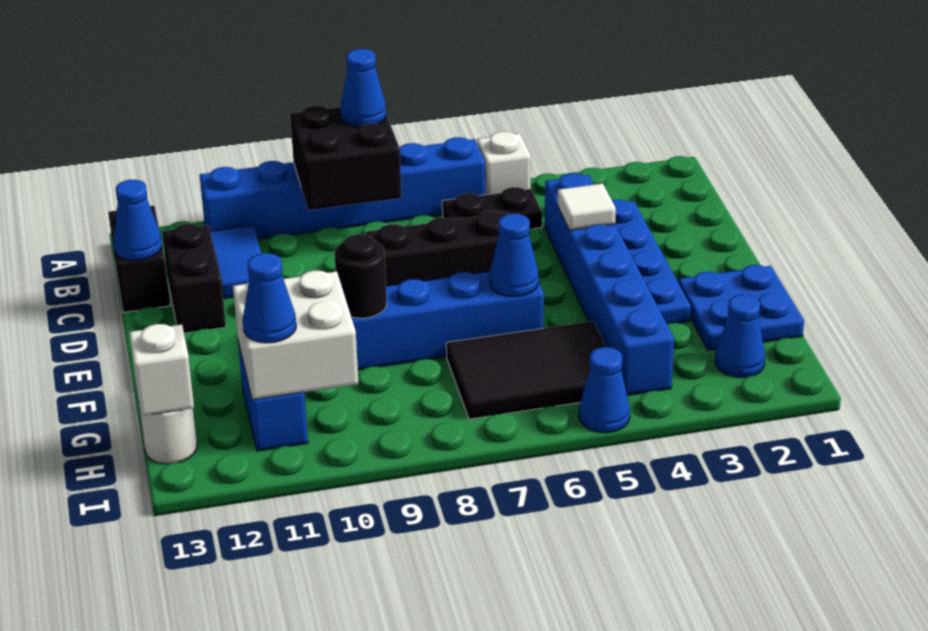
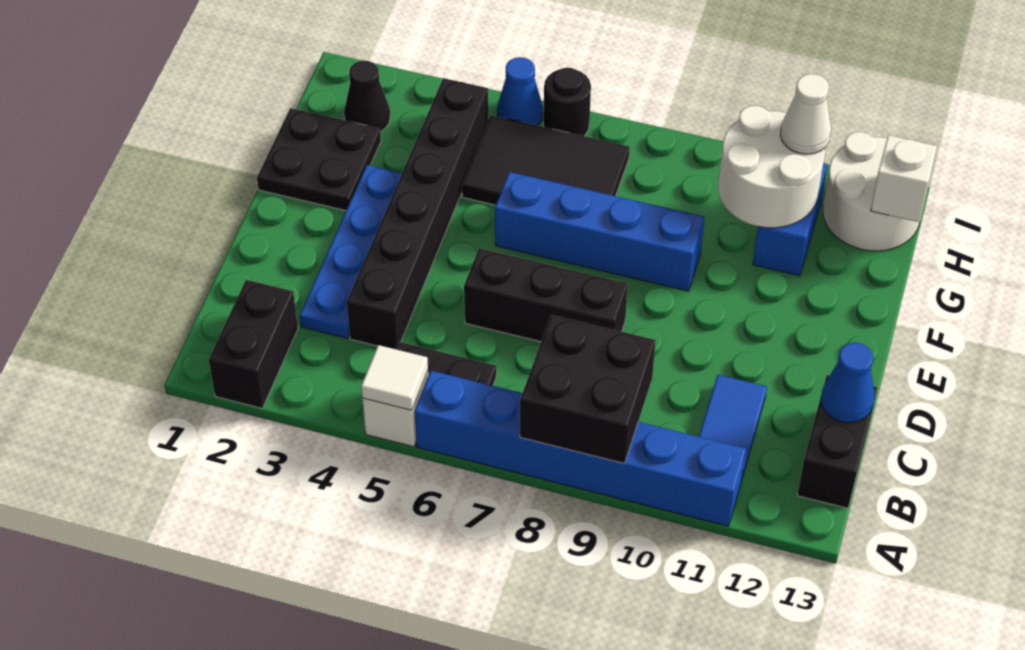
blue cone A8 level 3 -> none
blue brick C4:H4 level 1 -> black brick C4:H4 level 1
black brick C12:D12 level 1 -> black brick A2:B2 level 1
white tile D4 level 2 -> white tile A5 level 2
blue plate F1:G2 level 1 -> black plate F1:G2 level 1
blue cone F6 level 2 -> none
black round brick F9 level 2 -> black round brick I6 level 1
white brick G10:H11 level 2 -> white round brick G10:H11 level 2
blue cone H2 level 1 -> black cone H2 level 1
blue cone H11 level 3 -> white cone H11 level 3
white round brick H13 level 1 -> white round brick H12:I13 level 1

